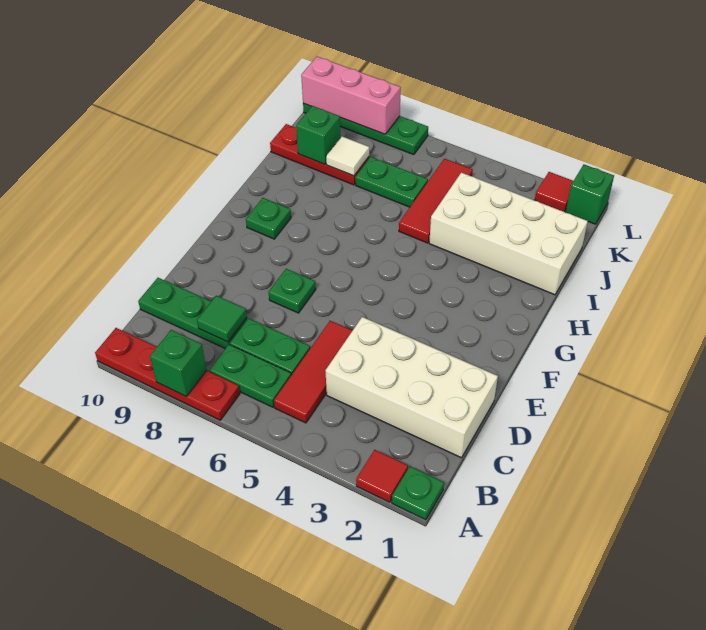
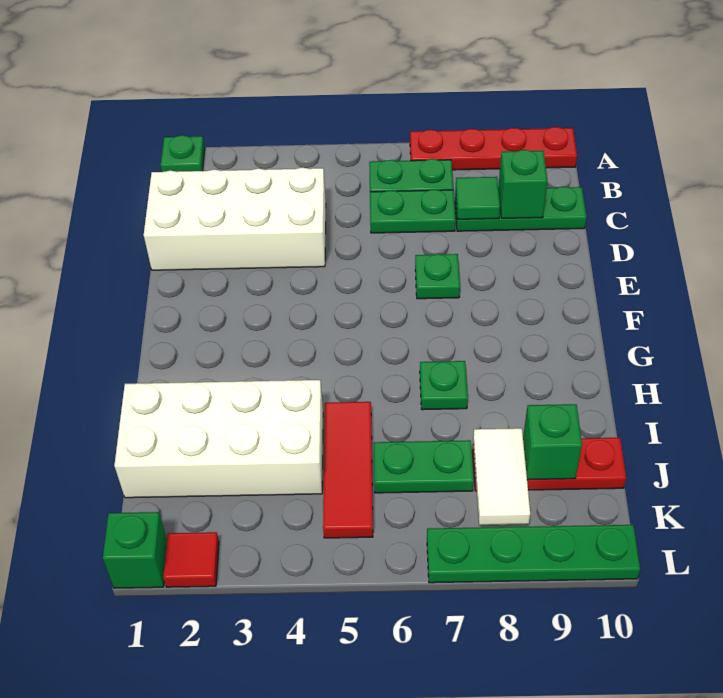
red tile A2 level 1 -> none
green brick A8 level 2 -> green brick C9 level 2
red tile B5:D5 level 1 -> none
green plate G9 level 1 -> green plate H7 level 1
white tile J8 level 2 -> white tile J8:K8 level 2
pink brick L8:L10 level 2 -> none

